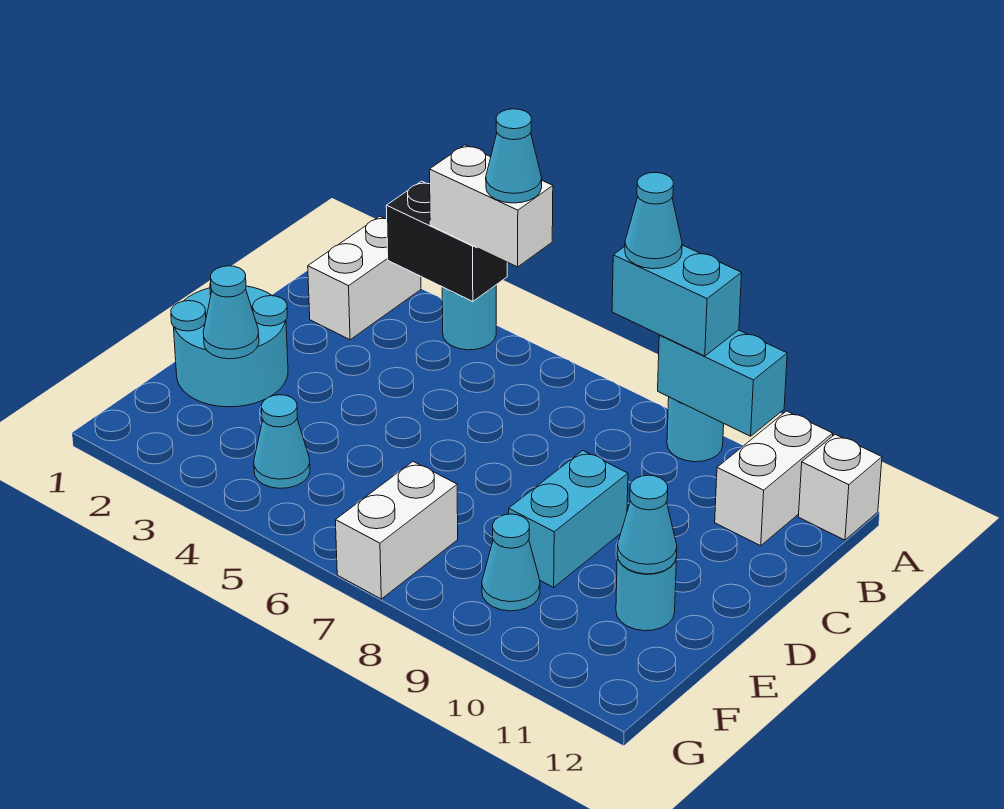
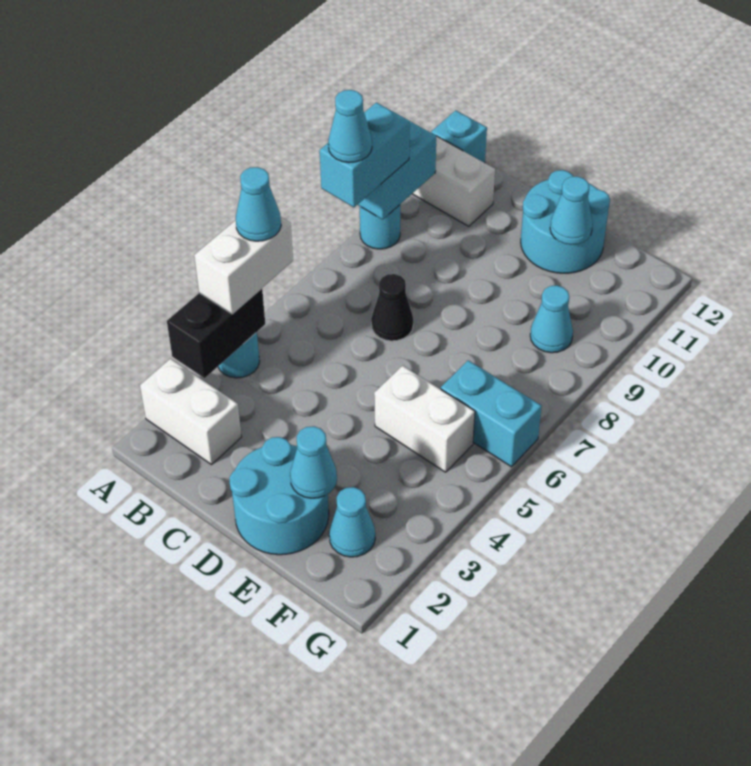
white brick A12 level 1 -> cyan brick A12 level 1
none -> black cone C7 level 1
cyan brick D9:E9 level 1 -> cyan brick F6:G6 level 1
cyan round brick E11 level 1 -> cyan round brick D11:E12 level 1
cyan cone F4 level 1 -> cyan cone F2 level 1
white brick F7:G7 level 1 -> white brick E5:F5 level 1

